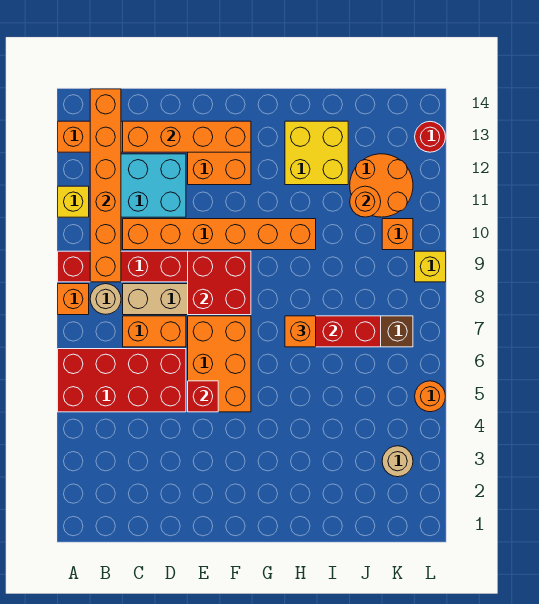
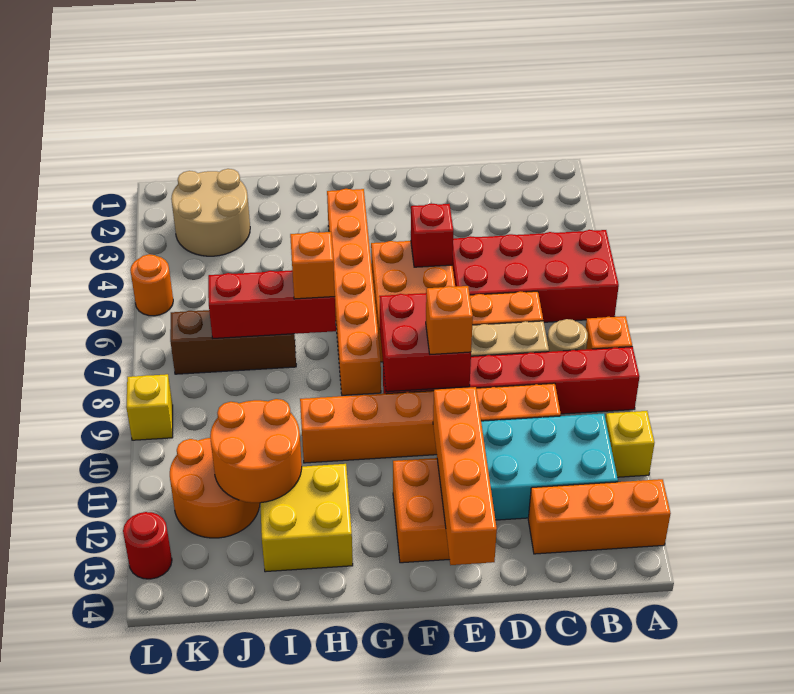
orange brick B9:B14 level 2 -> orange brick G3:G8 level 1
orange brick C13:F13 level 2 -> orange brick E11:E14 level 2
orange round brick J11 level 2 -> orange round brick I11:J12 level 2
tan round brick K3 level 1 -> tan round brick J2:K3 level 1
orange brick K10 level 1 -> orange brick E9 level 3

